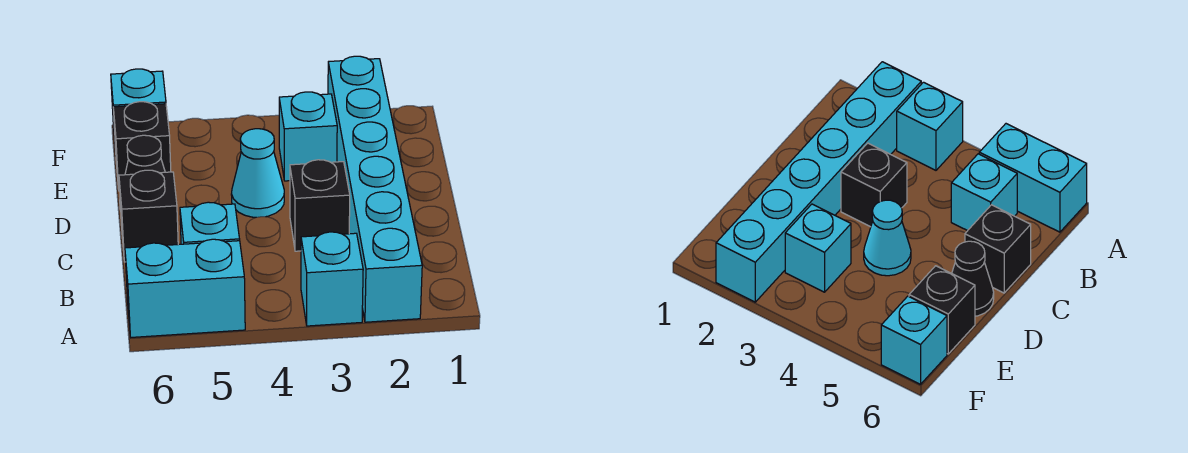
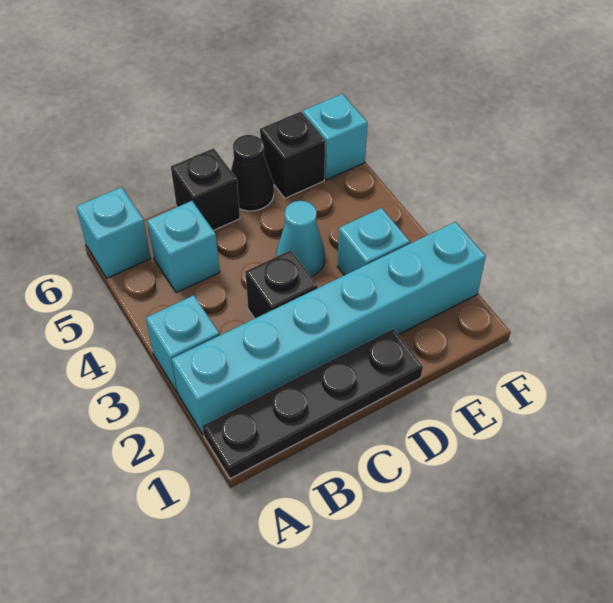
none -> black plate A1:D1 level 1
cyan brick A5:A6 level 1 -> cyan brick A6 level 1

